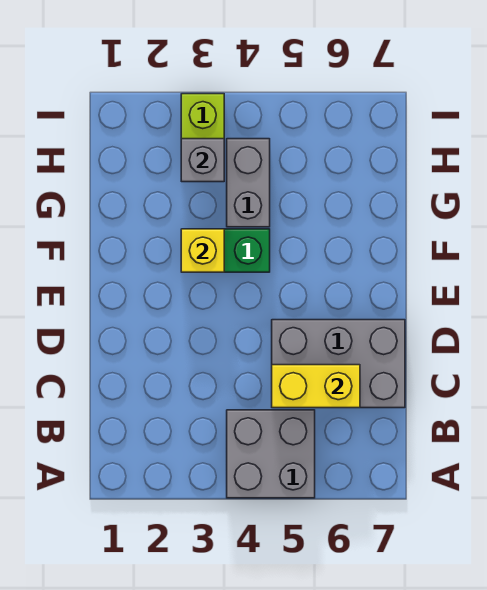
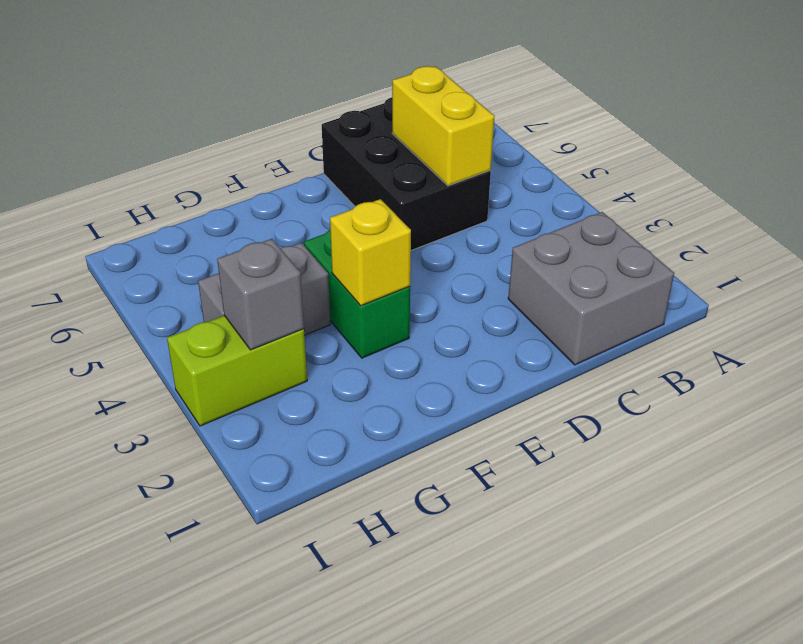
grey brick A4:B5 level 1 -> grey brick B1:C2 level 1
grey brick C5:D7 level 1 -> black brick C5:D7 level 1

